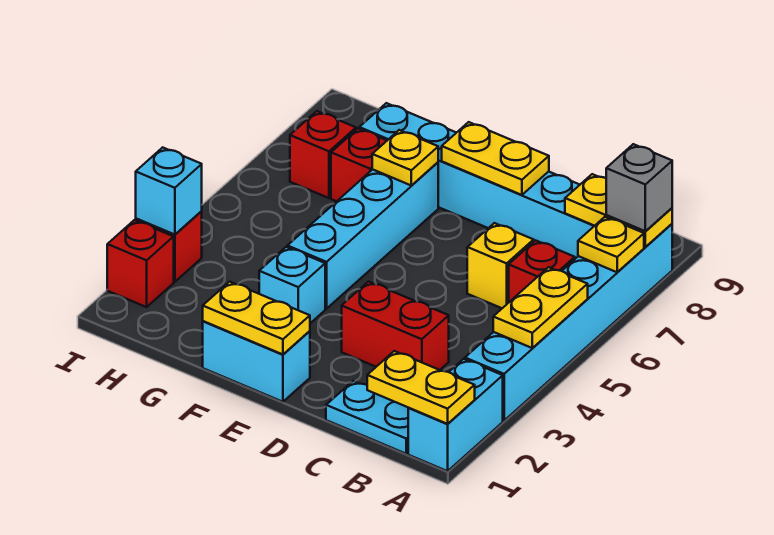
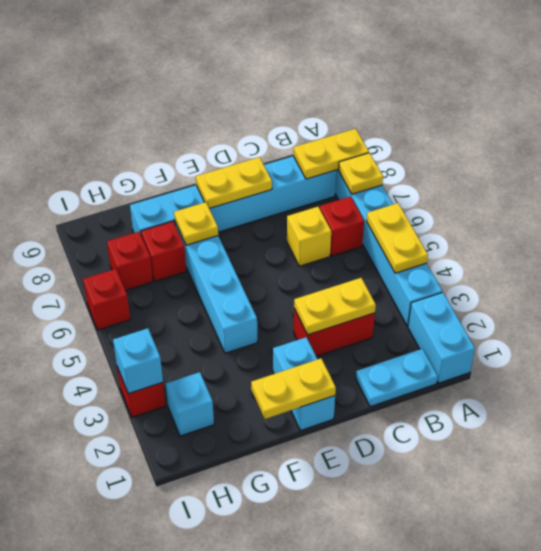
yellow plate A1:B1 level 2 -> yellow plate C3:D3 level 2
grey brick A8 level 3 -> none
cyan brick E1:F1 level 1 -> cyan brick E1:E2 level 1
cyan brick F3 level 1 -> cyan brick H2 level 1
red brick I2 level 1 -> red brick I6 level 1

